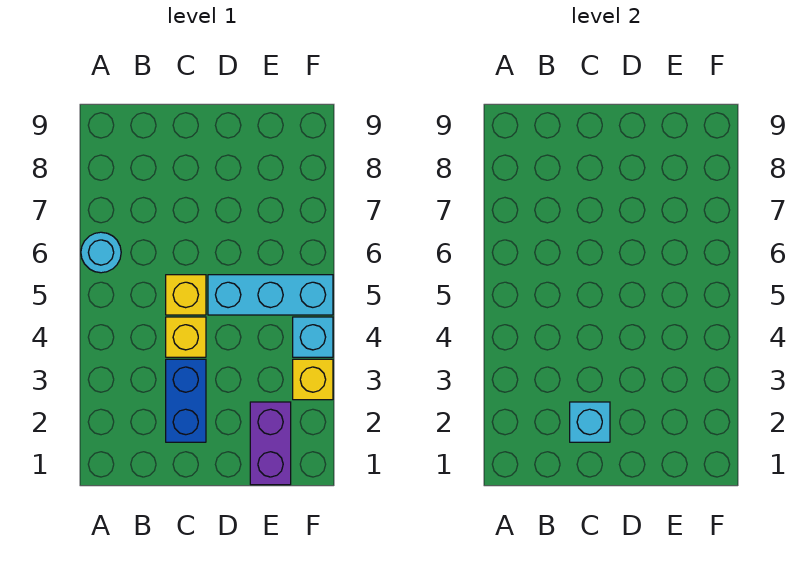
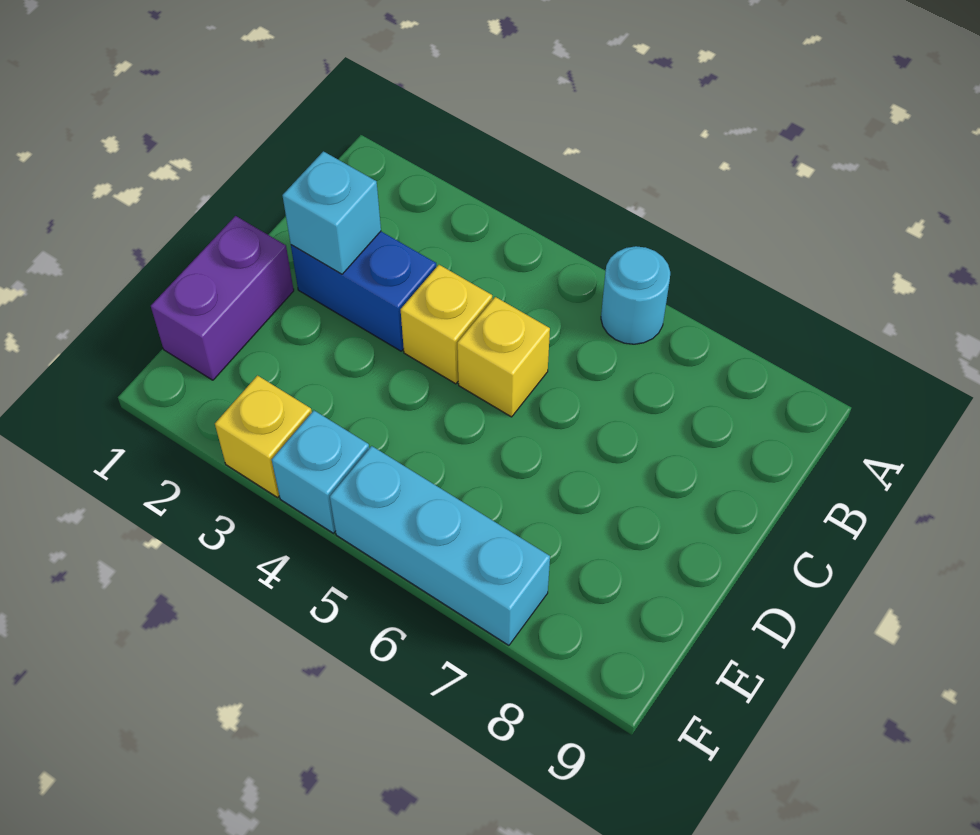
cyan brick D5:F5 level 1 -> cyan brick F5:F7 level 1
purple brick E1:E2 level 1 -> purple brick D1:E1 level 1

